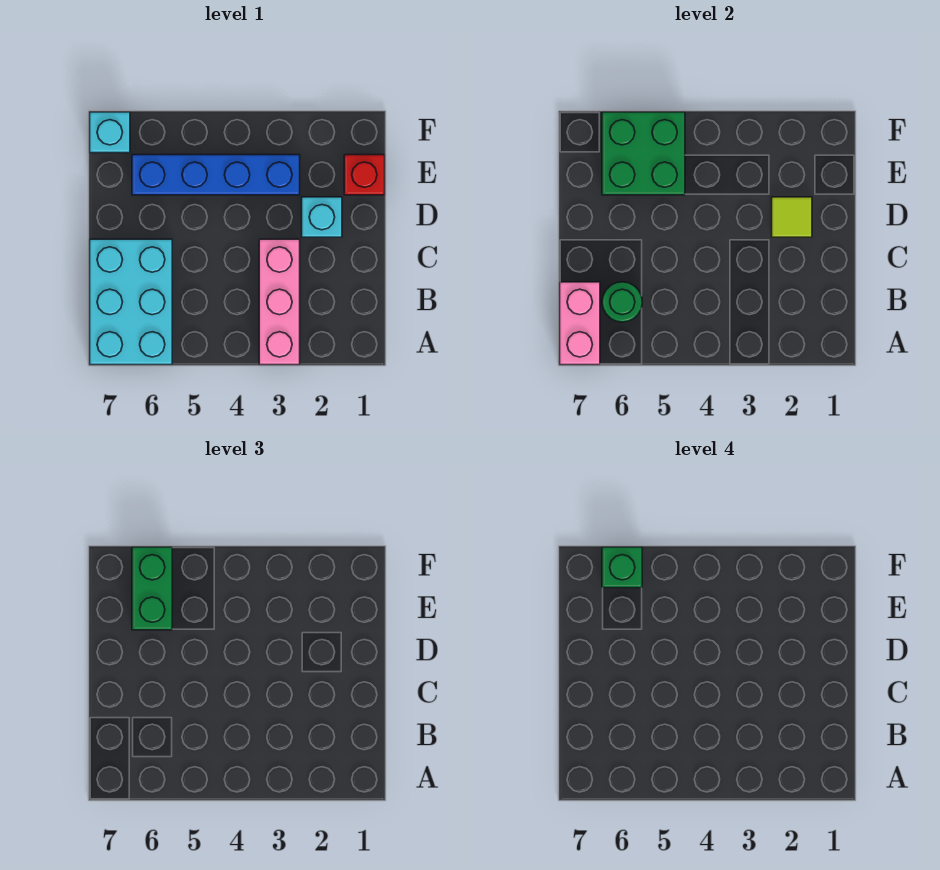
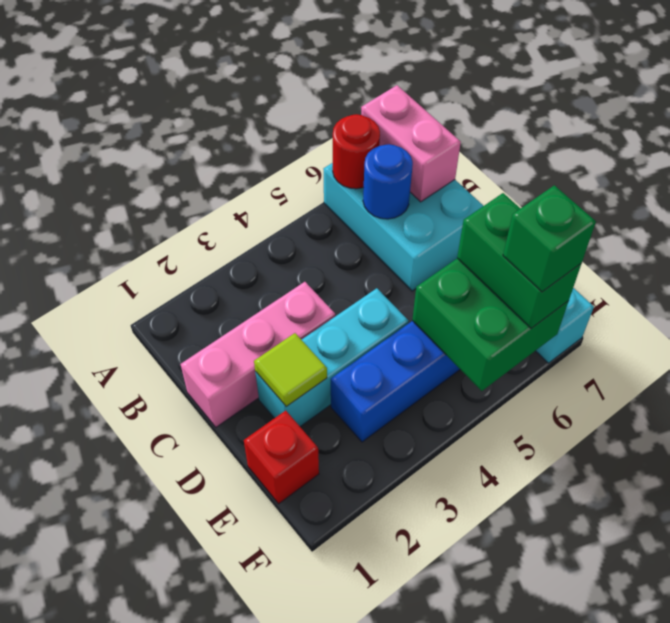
pink brick A3:C3 level 1 -> pink brick C1:C3 level 1
none -> red round brick A6 level 2
green round brick B6 level 2 -> blue round brick B6 level 2
cyan brick D2 level 1 -> cyan brick D2:D4 level 1

